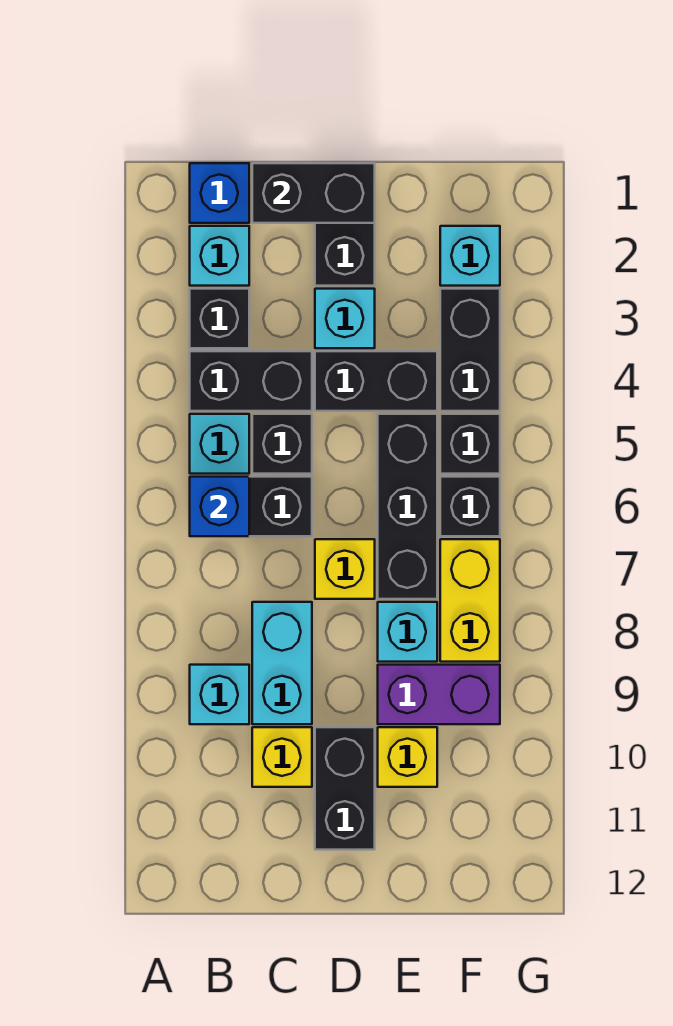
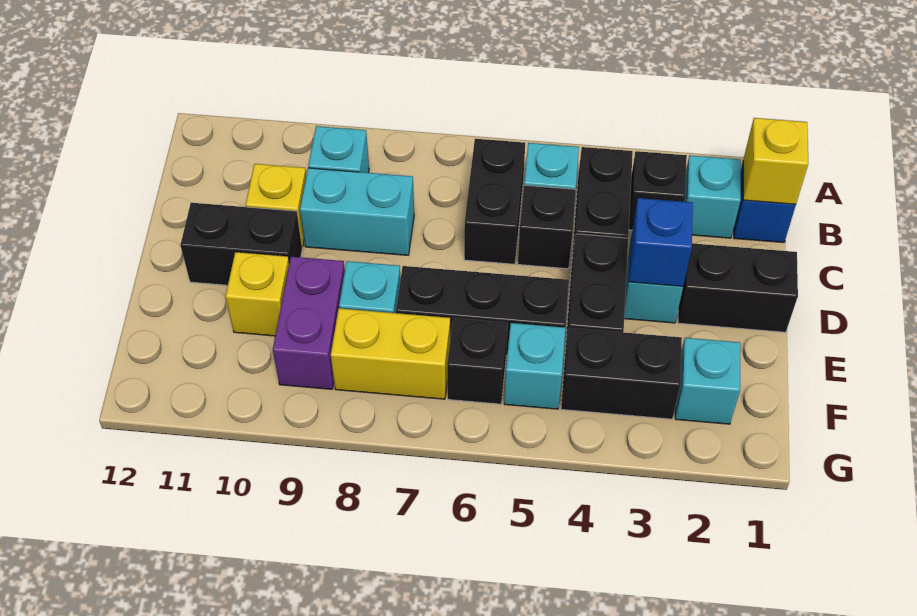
blue brick B6 level 2 -> blue brick D3 level 2
black brick C1:D1 level 2 -> none
yellow brick D7 level 1 -> yellow brick B1 level 2
black brick F5 level 1 -> cyan brick F5 level 1

